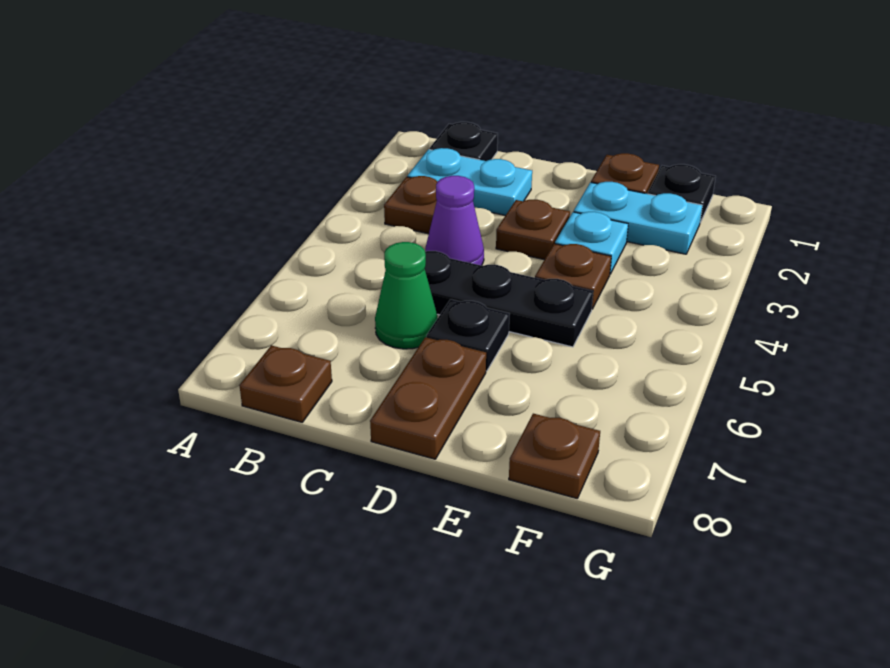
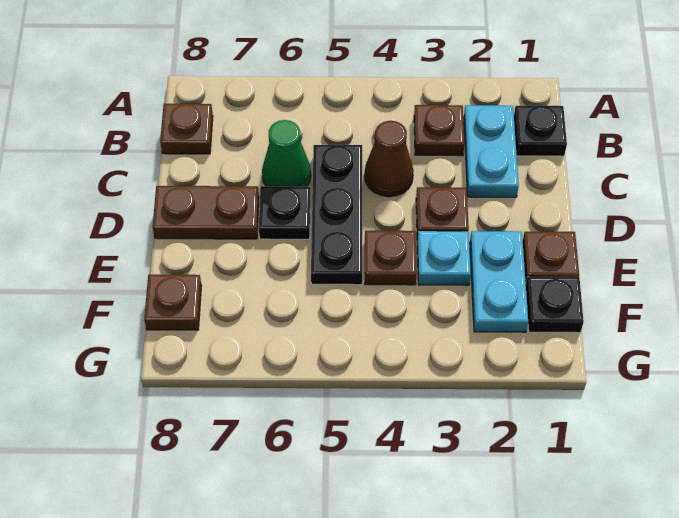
purple cone C4 level 1 -> brown cone C4 level 1

